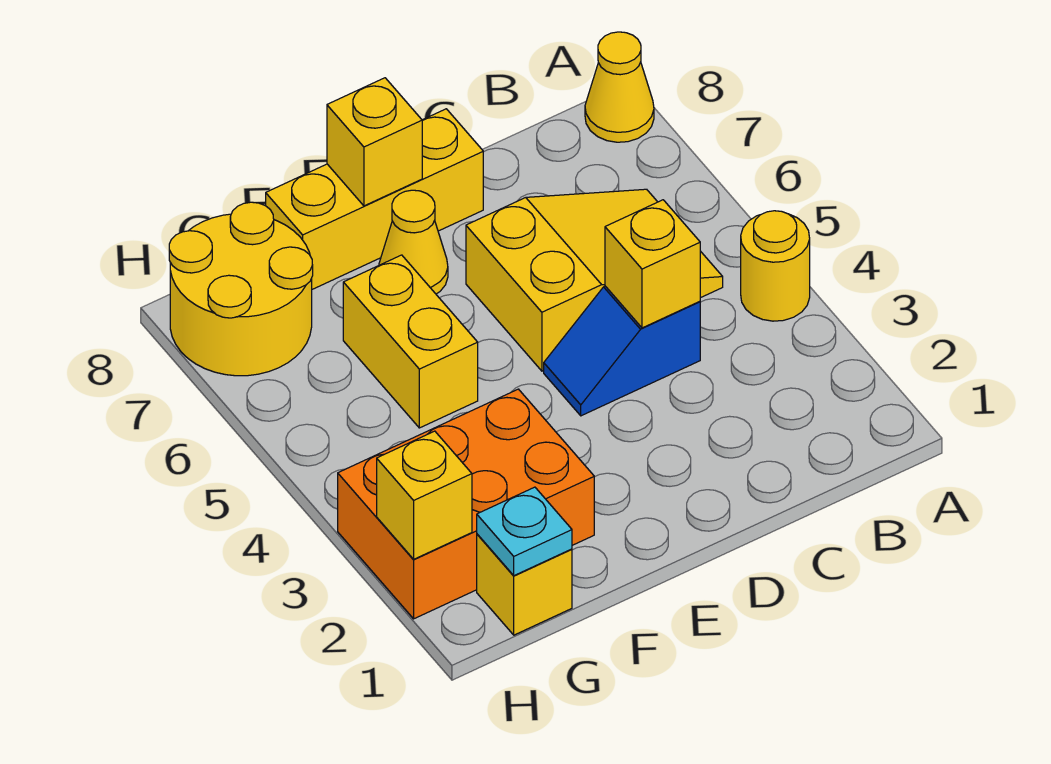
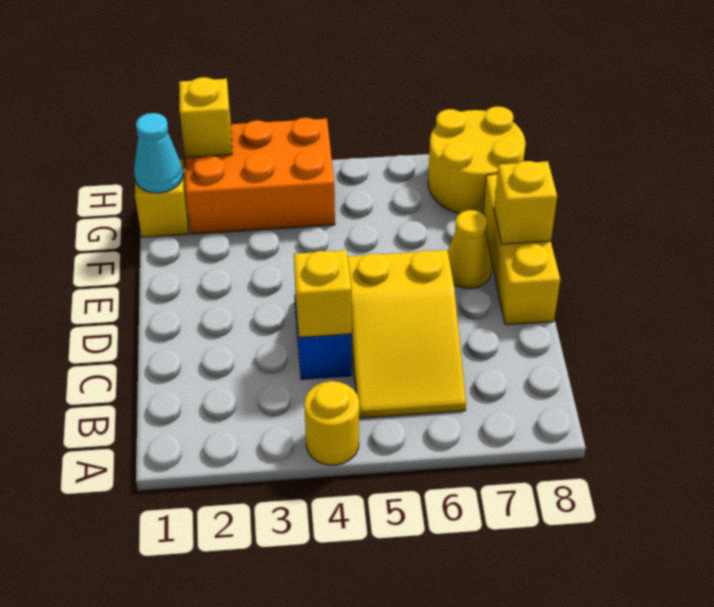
yellow cone A8 level 1 -> none
orange brick F2:H3 level 1 -> orange brick G2:H4 level 1
yellow brick F5:F6 level 1 -> none
cyan plate G1 level 2 -> cyan cone G1 level 2

